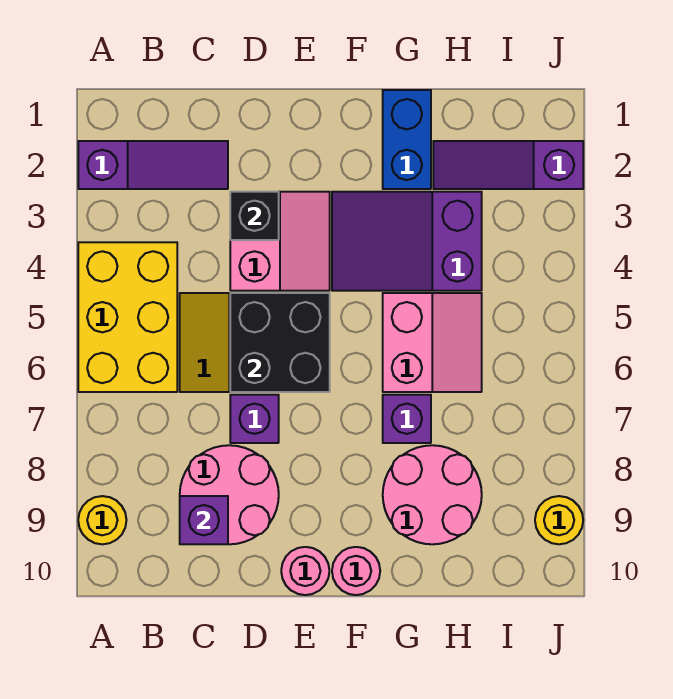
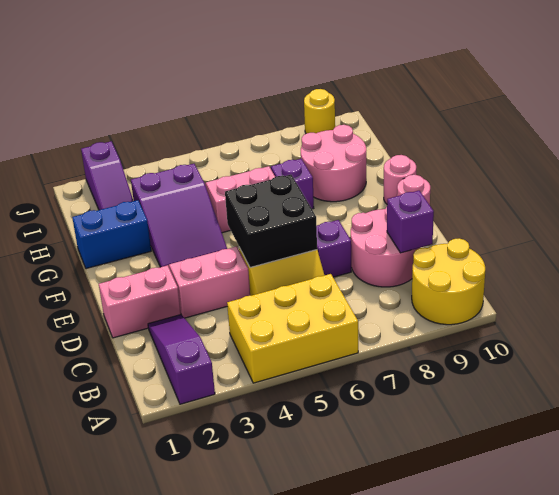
yellow round brick A9 level 1 -> yellow round brick A9:B10 level 1
none -> pink brick D1:D2 level 1
black brick D3 level 2 -> none

